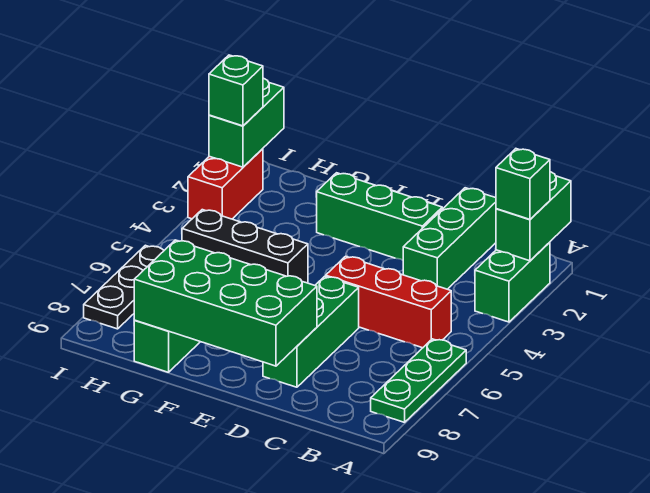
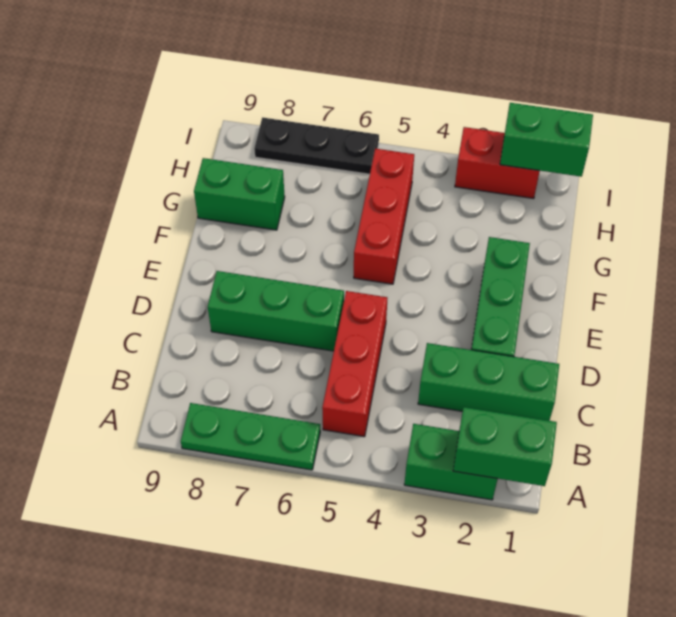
green brick A2 level 3 -> none
green brick D8:G9 level 2 -> none
black brick F5:H5 level 1 -> red brick F5:H5 level 1
green brick I2 level 3 -> none

